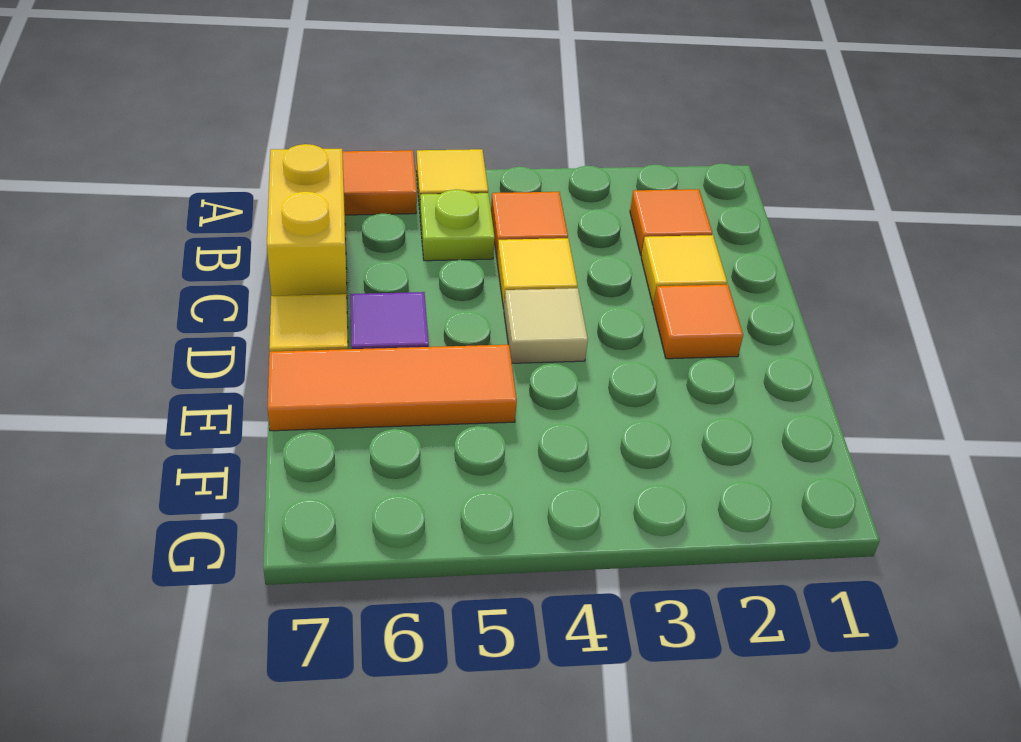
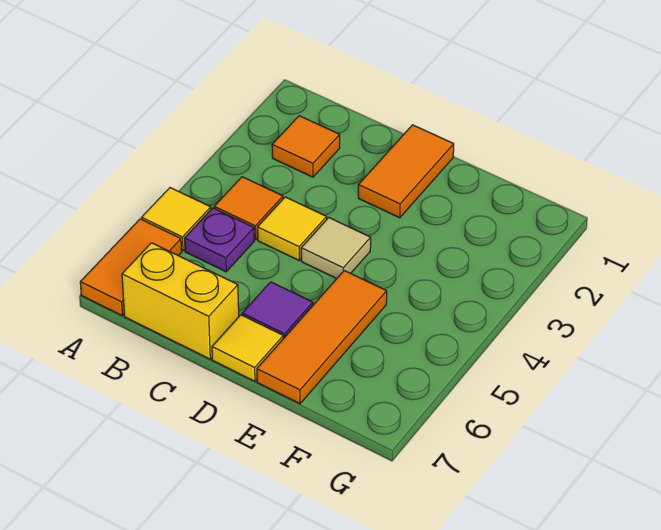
lime plate B5 level 1 -> purple plate B5 level 1
yellow tile C2 level 1 -> none
orange tile D2 level 1 -> orange tile D1:D2 level 1

